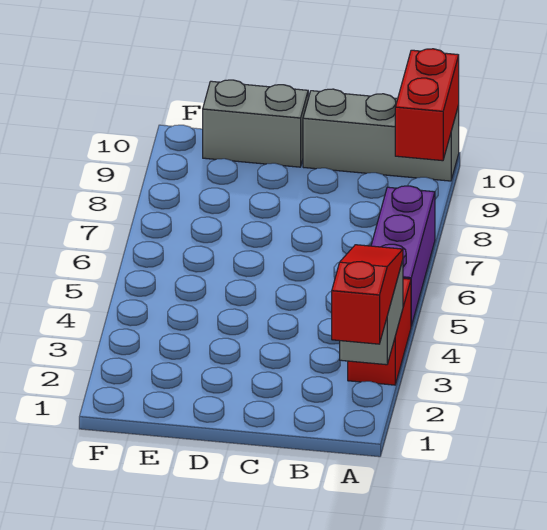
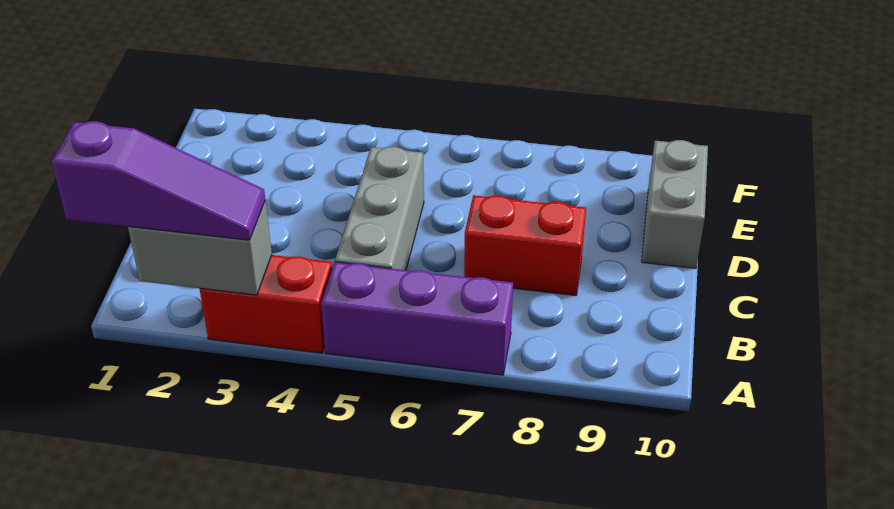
red slope A1:A3 level 3 top 1 -> purple slope A1:A3 level 3 top 1
red brick A9:A10 level 2 -> red brick C7:C8 level 1
grey brick A10:C10 level 1 -> grey brick B5:D5 level 1

